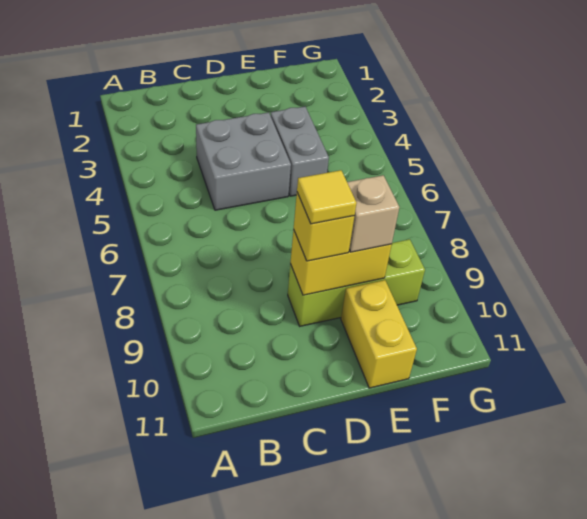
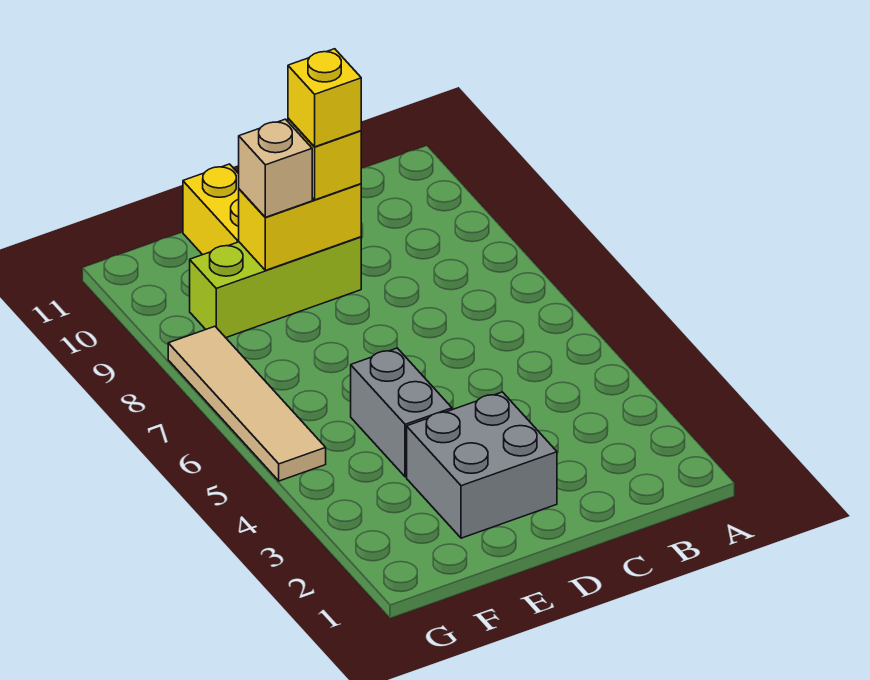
grey brick C4:D5 level 1 -> grey brick D2:E3 level 1
yellow tile D9 level 4 -> yellow brick D9 level 4
none -> tan tile G5:G8 level 1

